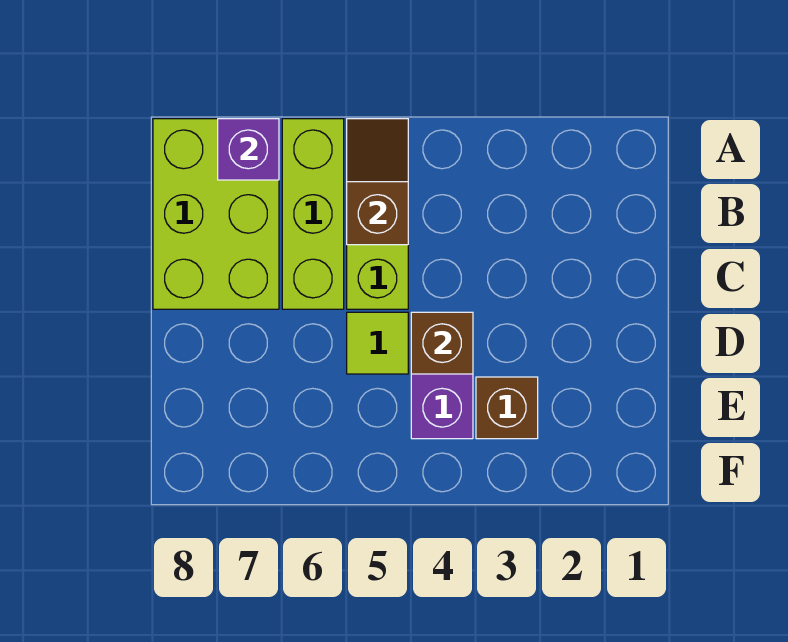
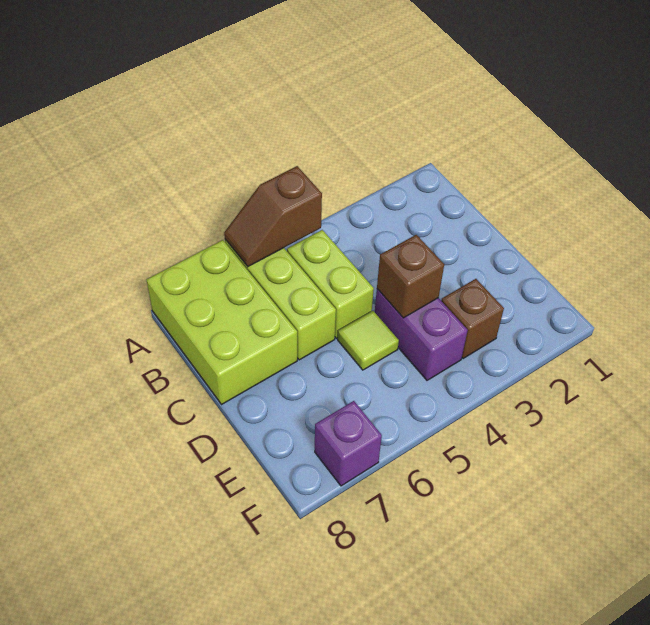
brown slope A5:B5 level 2 top B -> brown slope A5:A6 level 2 top 5
purple brick A7 level 2 -> purple brick F7 level 1

